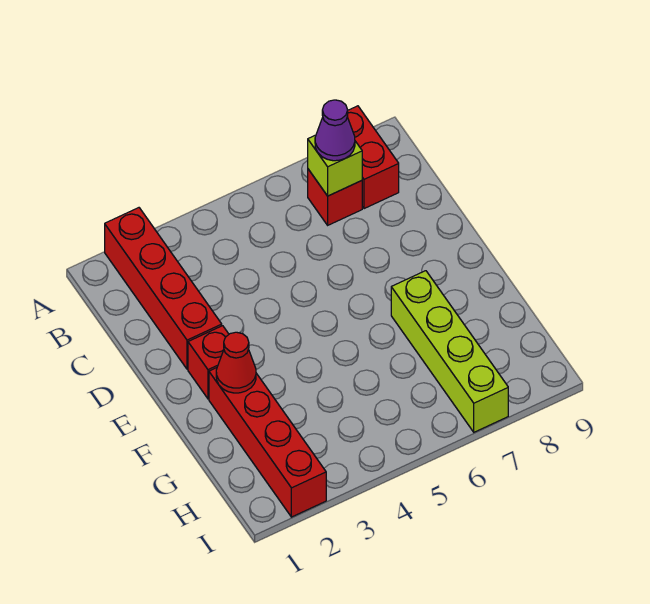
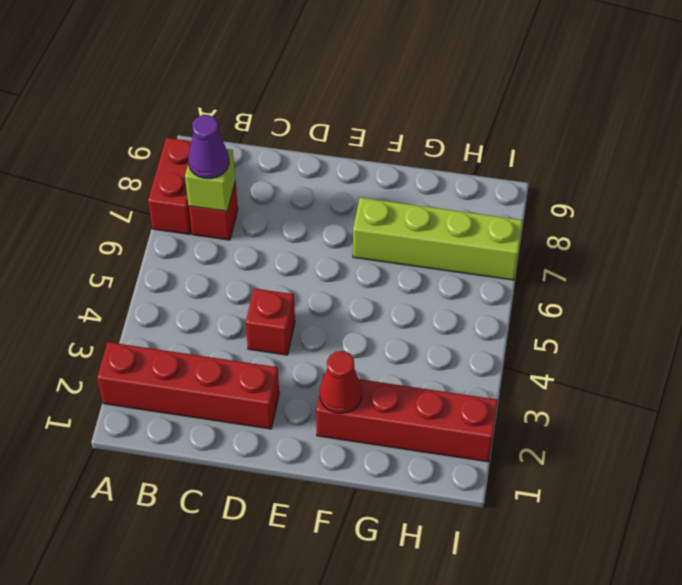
red brick A8:B8 level 1 -> red brick A7:A8 level 1
red brick E2 level 1 -> red brick D4 level 1

